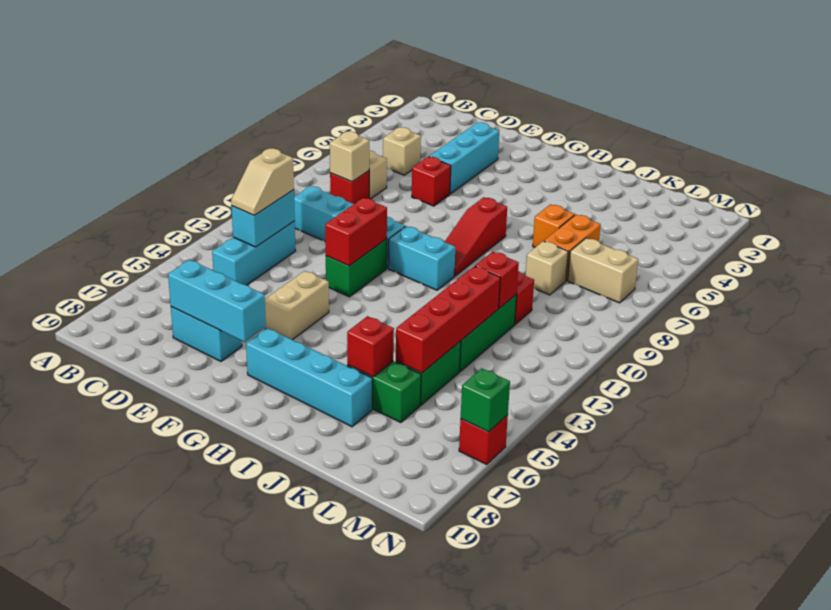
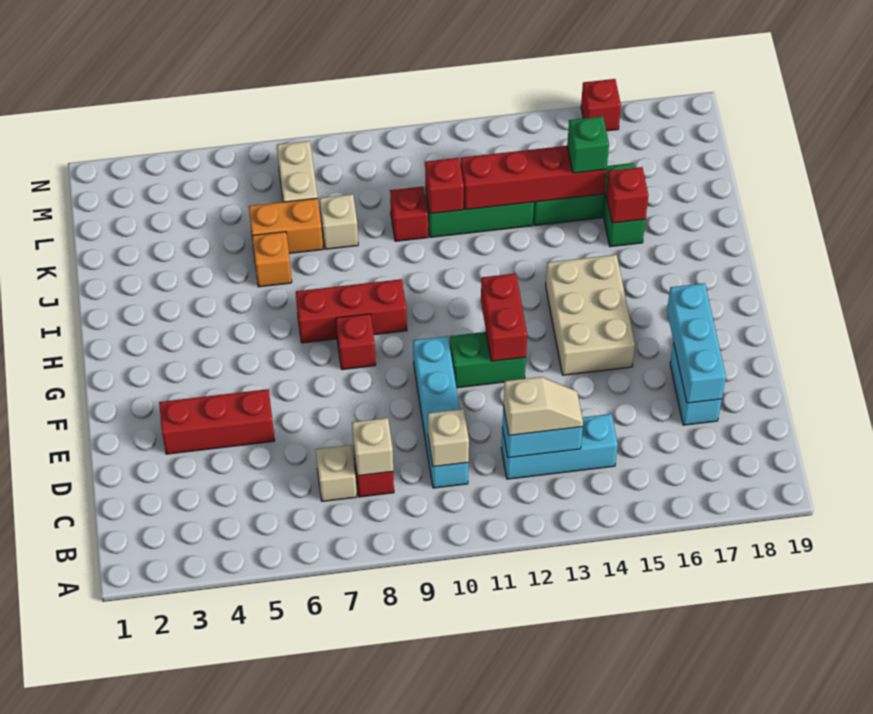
tan brick C5 level 1 -> tan brick C10 level 2
cyan brick E3:E5 level 1 -> red brick E3:E5 level 1
red brick E6 level 1 -> red brick G8 level 1
red brick F11:F12 level 2 -> red brick F12:G12 level 2
tan brick F14:F15 level 1 -> tan brick F14:H15 level 1
cyan brick G10:H10 level 1 -> none
cyan brick G17:J17 level 1 -> none
red slope H7:H9 level 1 top 7 -> red brick H7:H9 level 1
green brick N16 level 2 -> green brick K15 level 3

